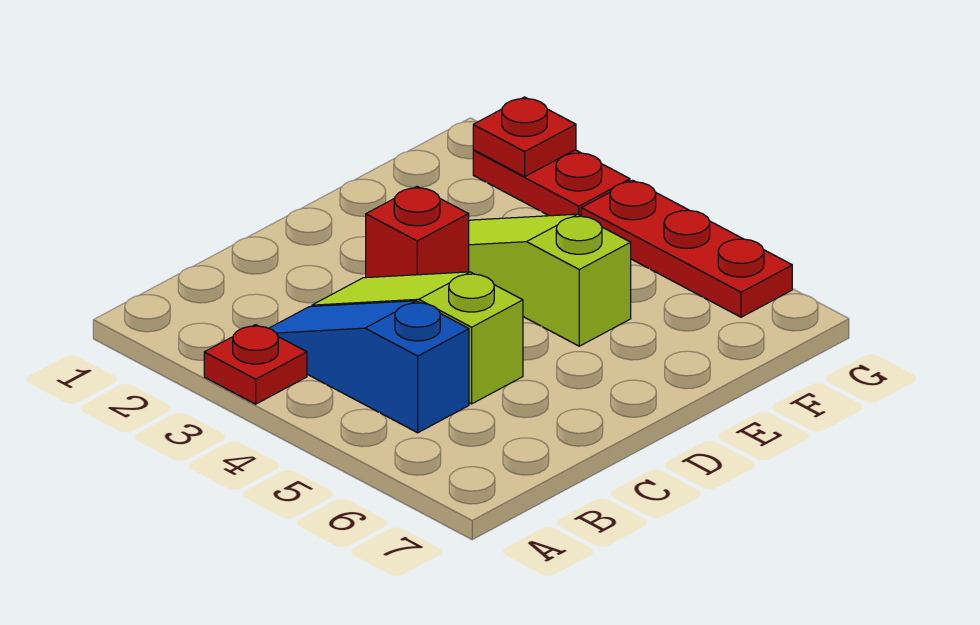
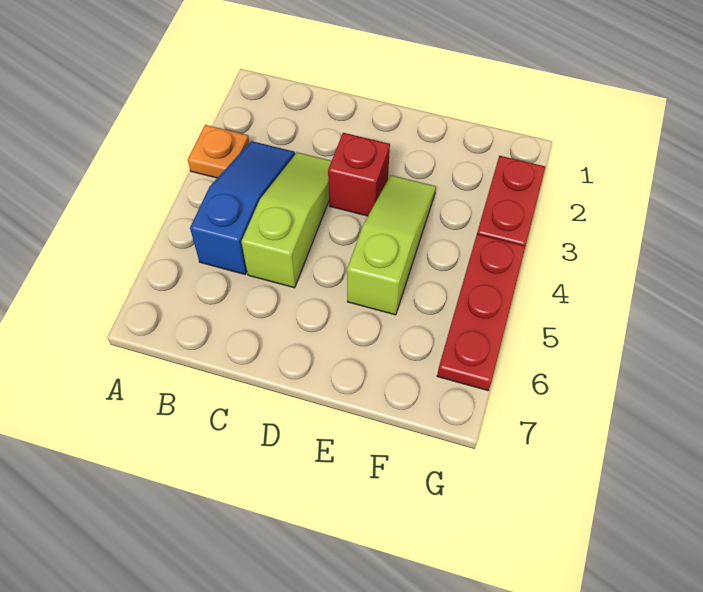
red plate A3 level 1 -> orange plate A3 level 1
red plate G2 level 2 -> none

